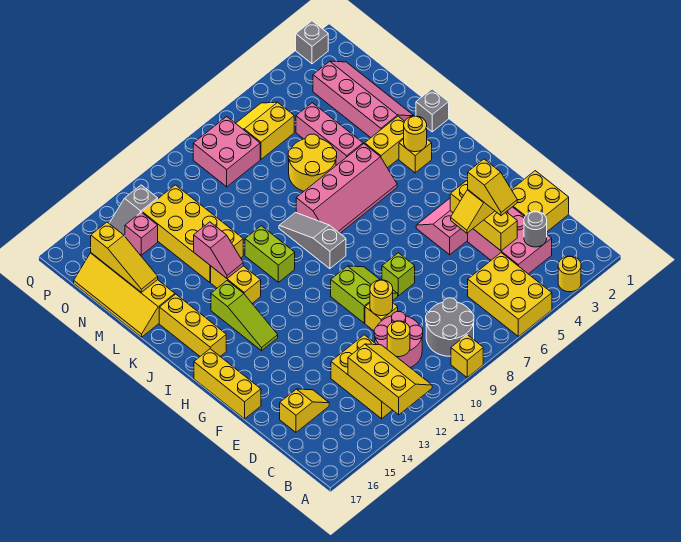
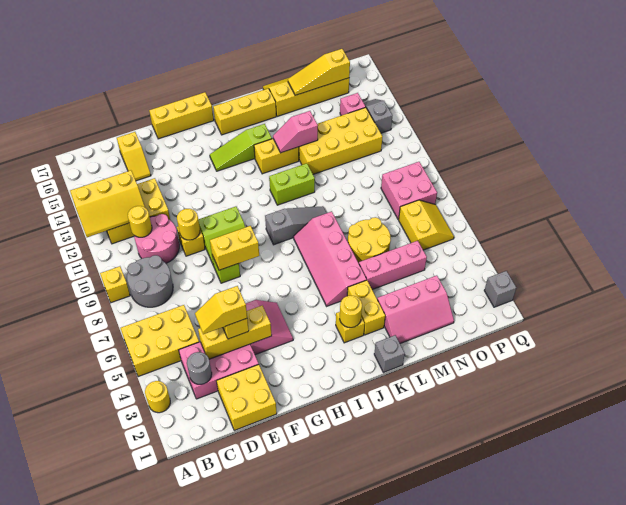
none -> yellow brick F8:G8 level 2
pink slope L2:O3 level 1 top 3 -> pink slope L2:N3 level 1 top 3

